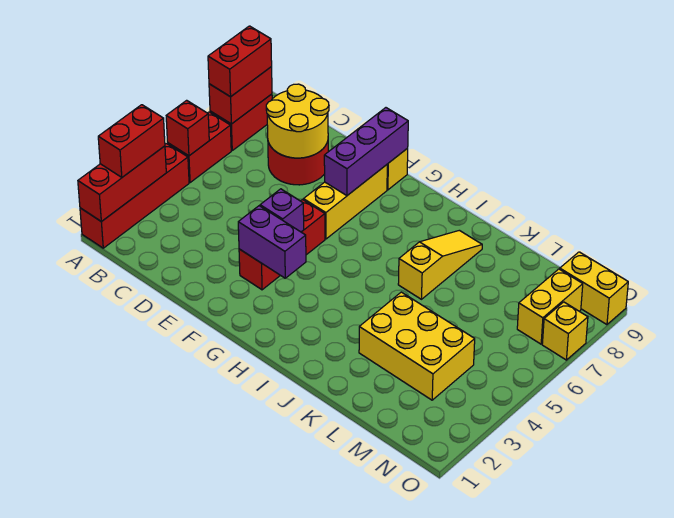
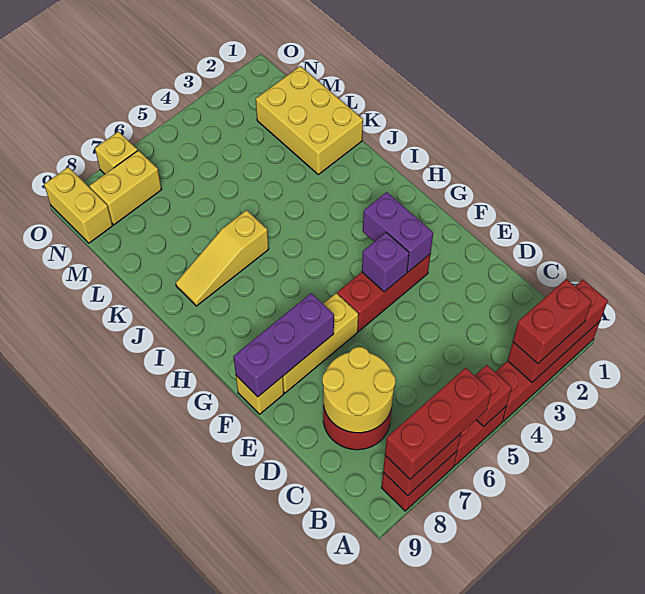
red brick A7:A8 level 3 -> red brick A6:A8 level 3
yellow brick K3:M4 level 1 -> yellow brick K1:M2 level 1

